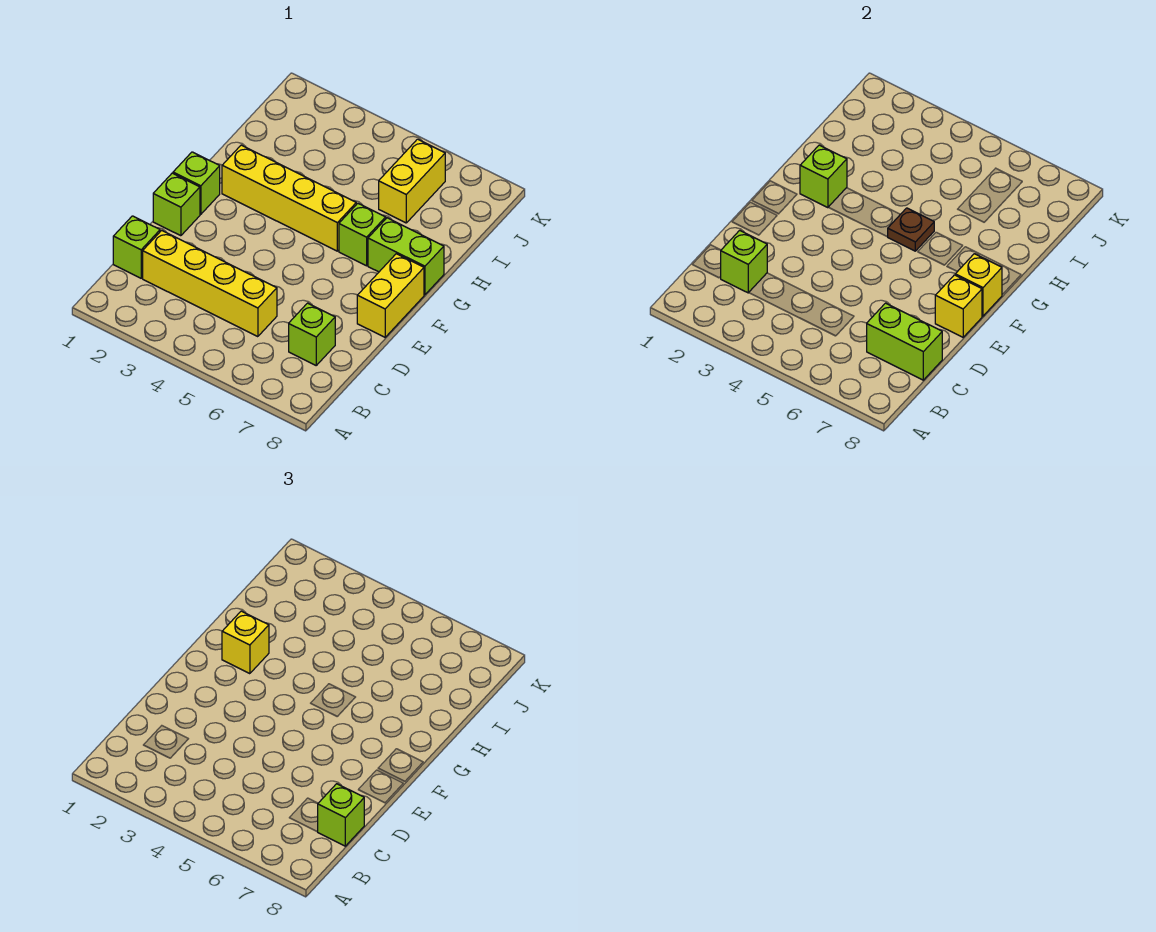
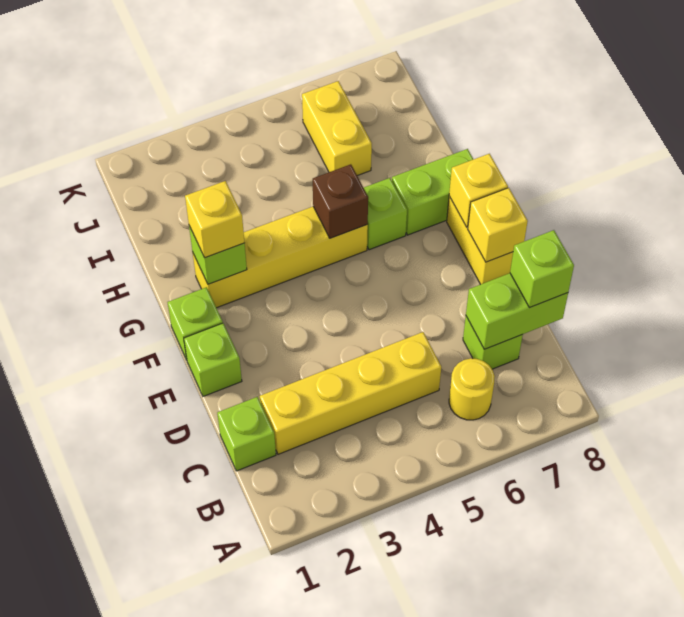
none -> yellow round brick B6 level 1
lime brick C2 level 2 -> none
brown plate G5 level 2 -> brown brick G5 level 2

